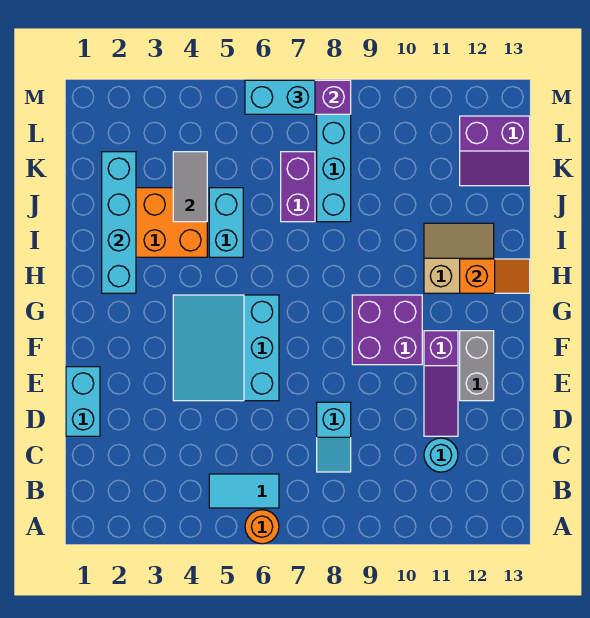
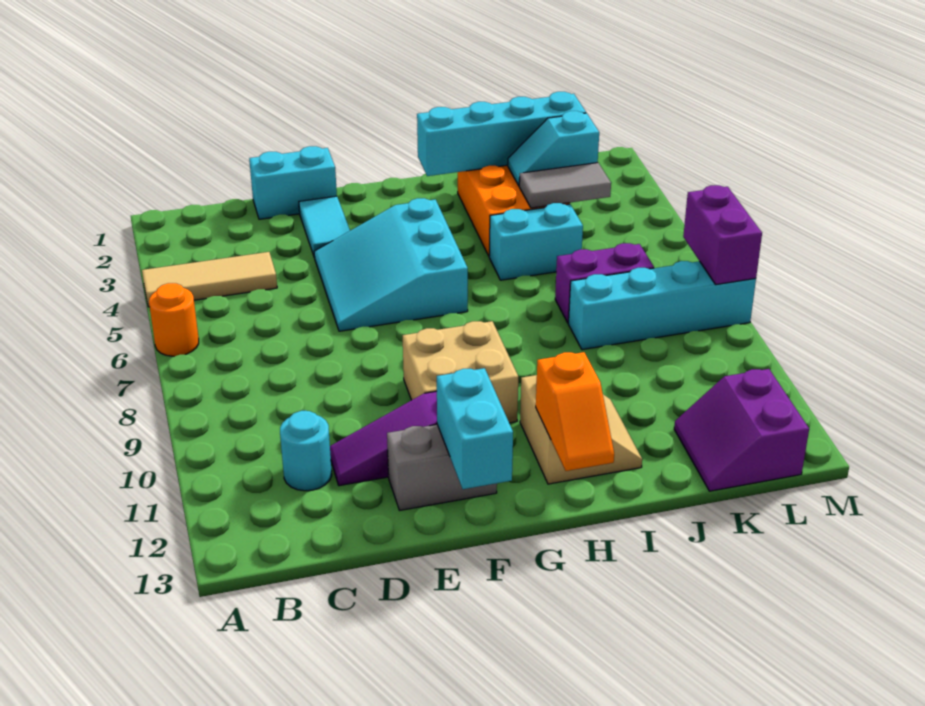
none -> tan tile A4:C4 level 1
cyan tile B5:B6 level 1 -> cyan tile E2:E3 level 1
cyan slope C8:D8 level 1 top D -> cyan slope J3:K3 level 2 top K
cyan slope E4:G6 level 1 top 6 -> cyan slope E4:G6 level 1 top G
purple brick F9:G10 level 1 -> tan brick F9:G10 level 1
cyan brick M6:M7 level 3 -> cyan brick F12:F13 level 2

